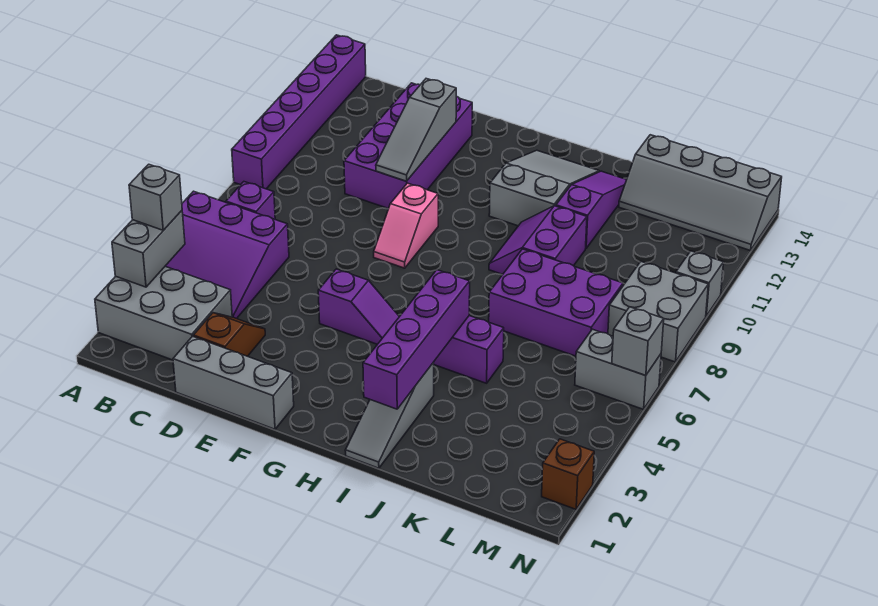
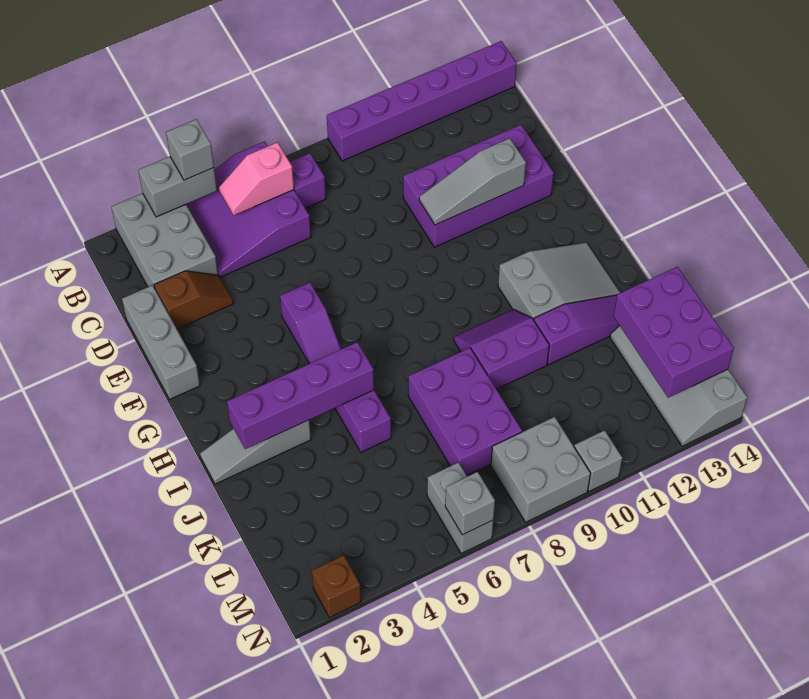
pink slope F8:F9 level 1 top 9 -> pink slope B5:B6 level 2 top 6
none -> purple brick K13:M14 level 2

